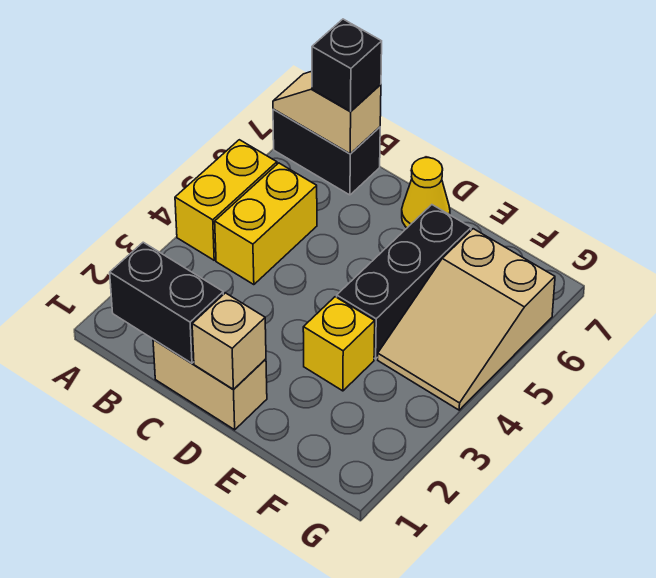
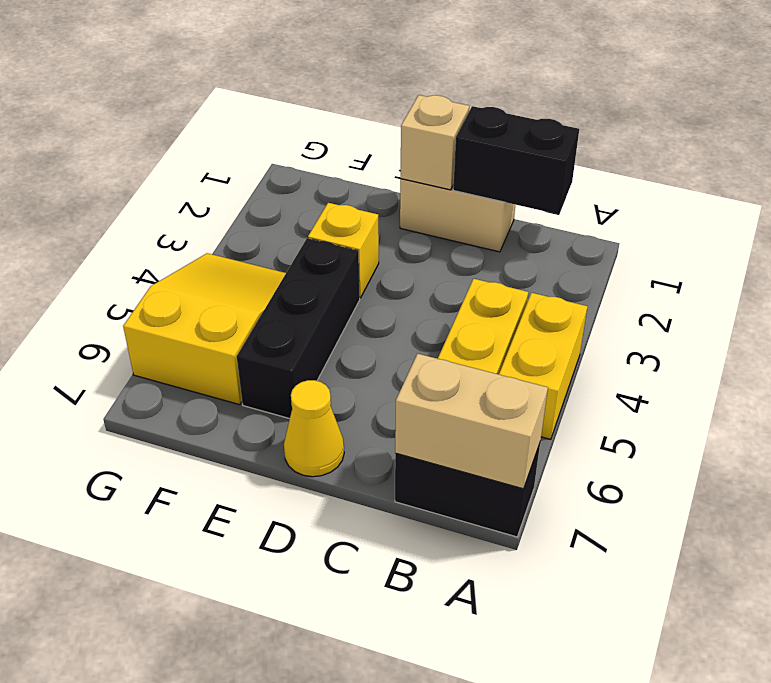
tan slope A7:B7 level 2 top B -> tan brick A7:B7 level 2
black brick B7 level 3 -> none
tan slope F4:G6 level 1 top 6 -> yellow slope F4:G6 level 1 top 6

